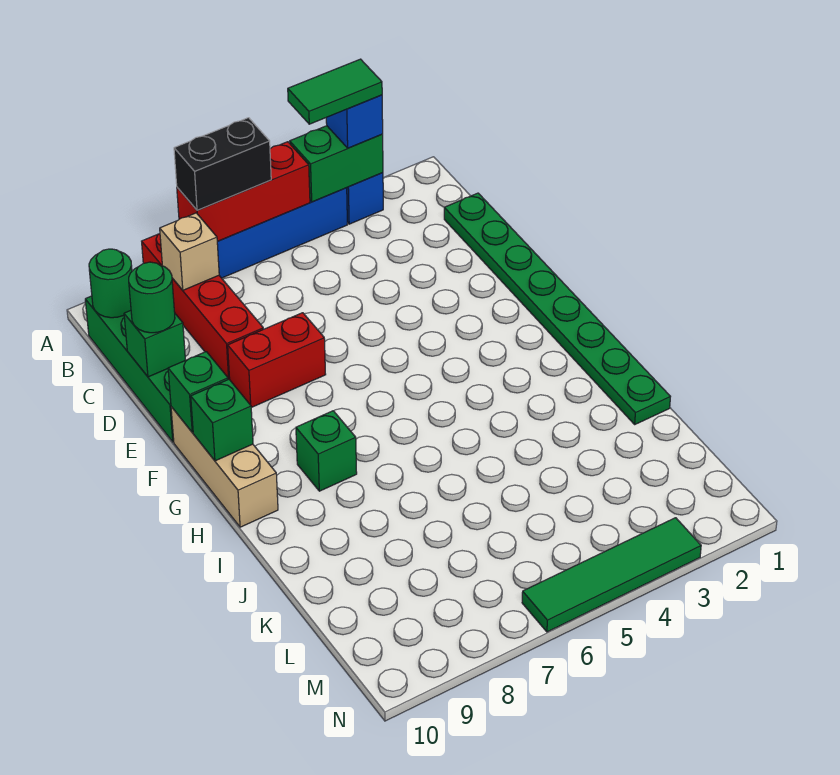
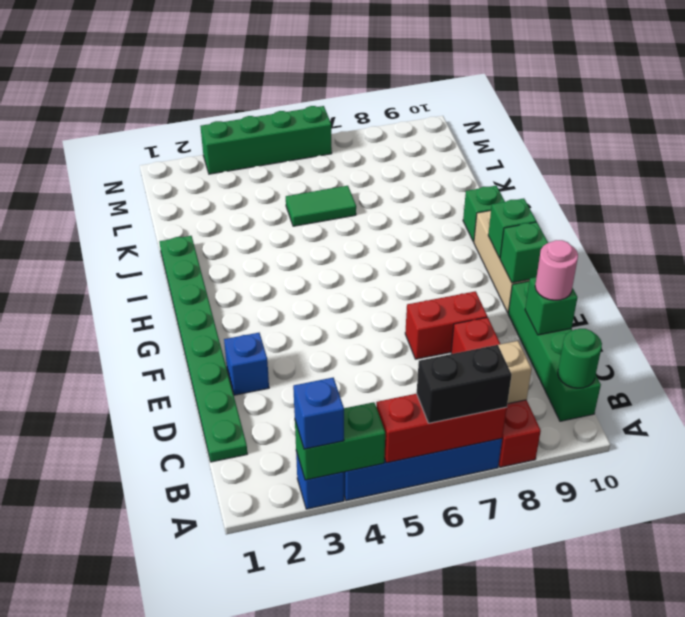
green tile A3:A4 level 4 -> green tile K5:K6 level 1
green round brick D10 level 3 -> pink round brick D10 level 3
none -> blue brick E2 level 1
green brick H8 level 1 -> green brick I10 level 1
green tile N3:N6 level 1 -> green brick N3:N6 level 1

